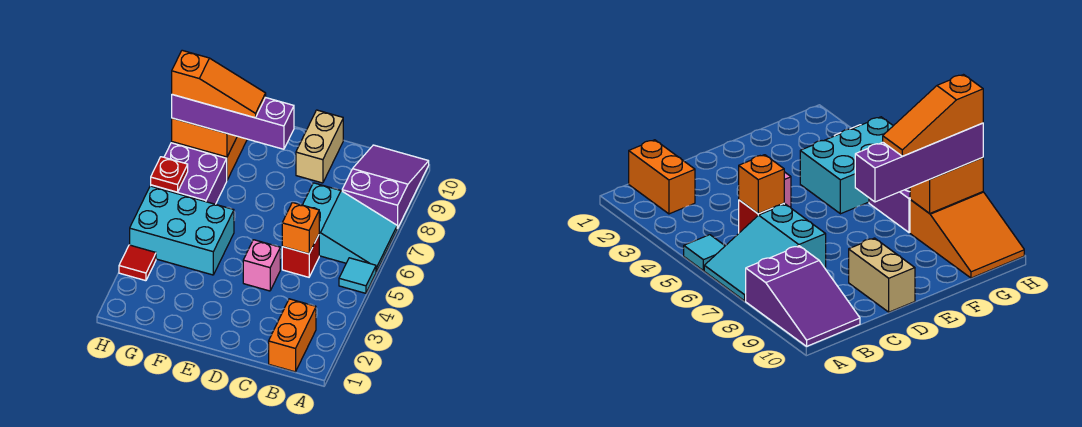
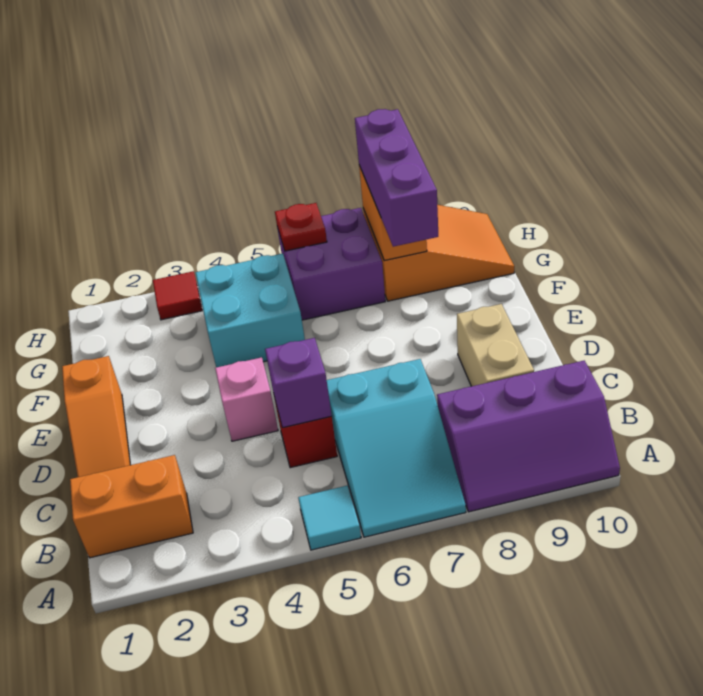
purple slope A8:B10 level 1 top 8 -> purple slope A8:B10 level 1 top B
orange brick C5 level 2 -> purple brick C5 level 2
tan brick D9:D10 level 1 -> tan brick C9:D9 level 1
purple brick E8:H8 level 3 -> purple brick F8:H8 level 3
cyan brick F4:H5 level 1 -> cyan brick F4:G5 level 1
orange slope F8:H8 level 4 top H -> orange slope C1:E1 level 1 top E

